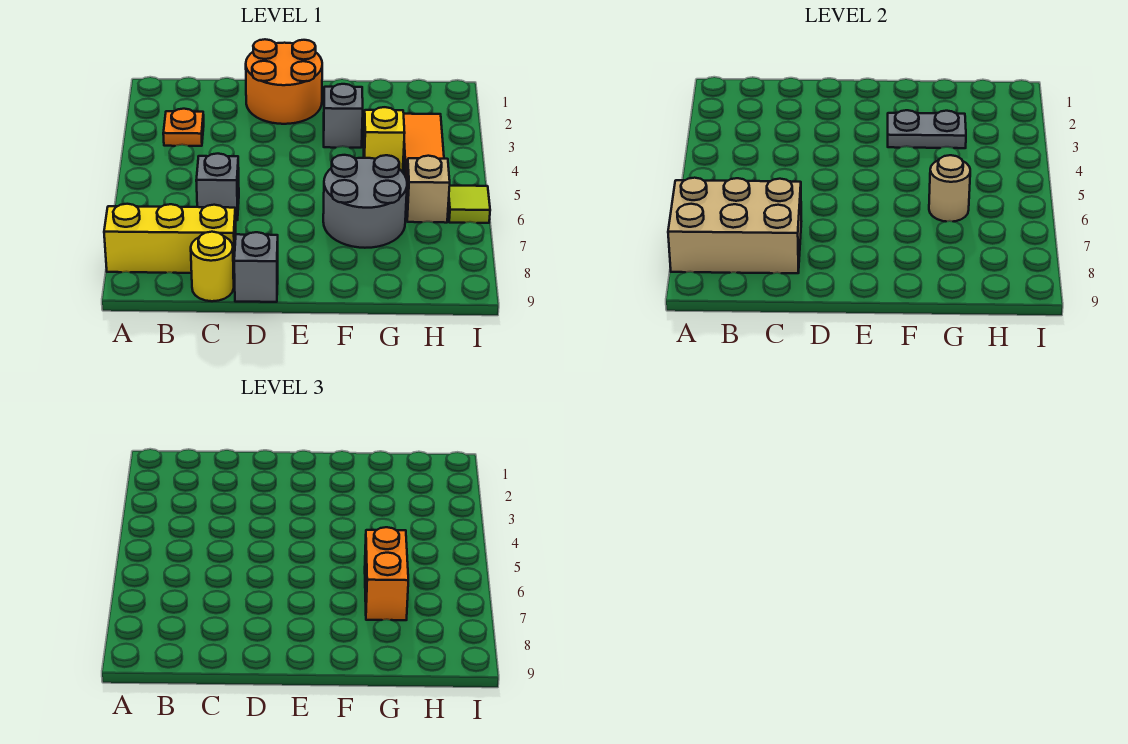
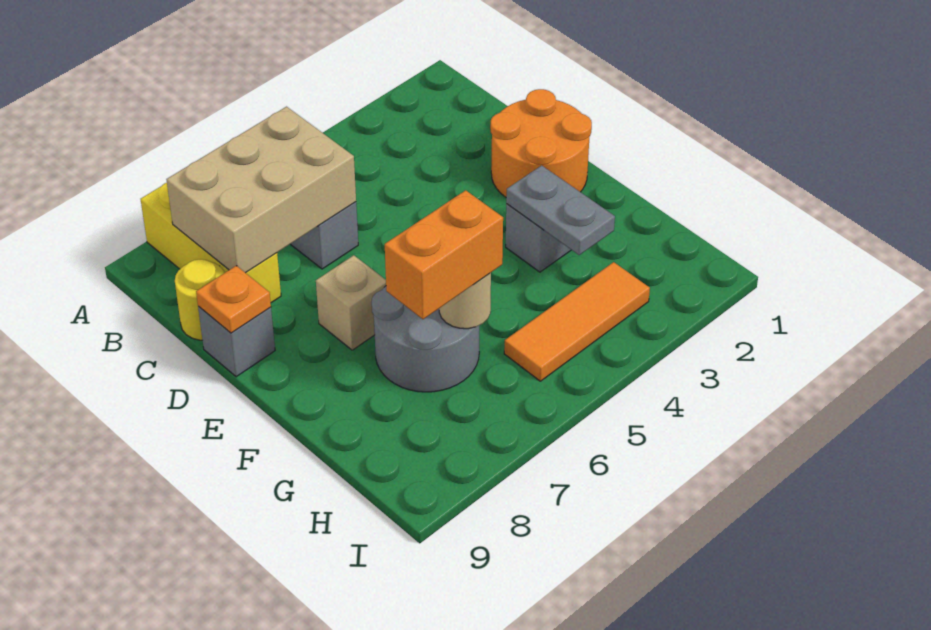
tan brick A7:C8 level 2 -> tan brick B6:C8 level 2
orange plate B3 level 1 -> orange plate D9 level 2
yellow brick G4 level 1 -> none
tan brick H6 level 1 -> tan brick E7 level 1
lime tile I6 level 1 -> none

